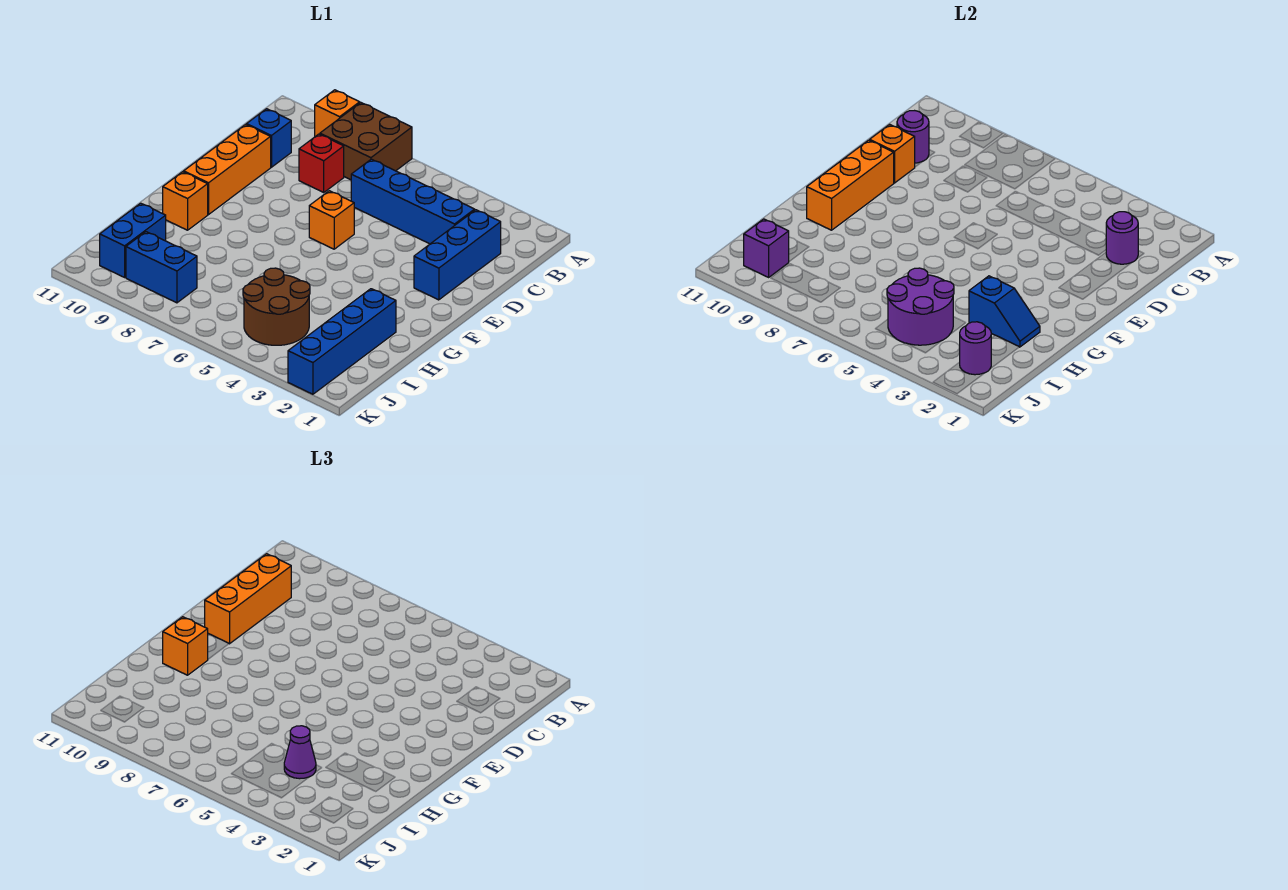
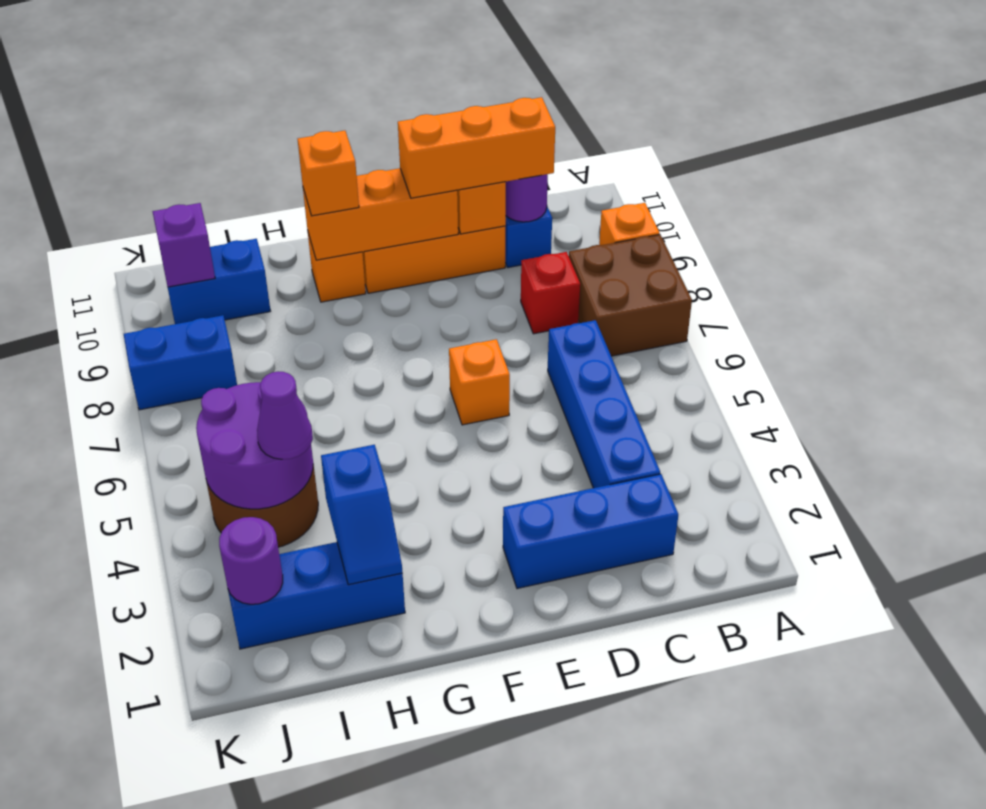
purple round brick C2 level 2 -> none
blue brick H2:K2 level 1 -> blue brick H2:J2 level 1
blue brick J8:J9 level 1 -> blue brick J8:K8 level 1

